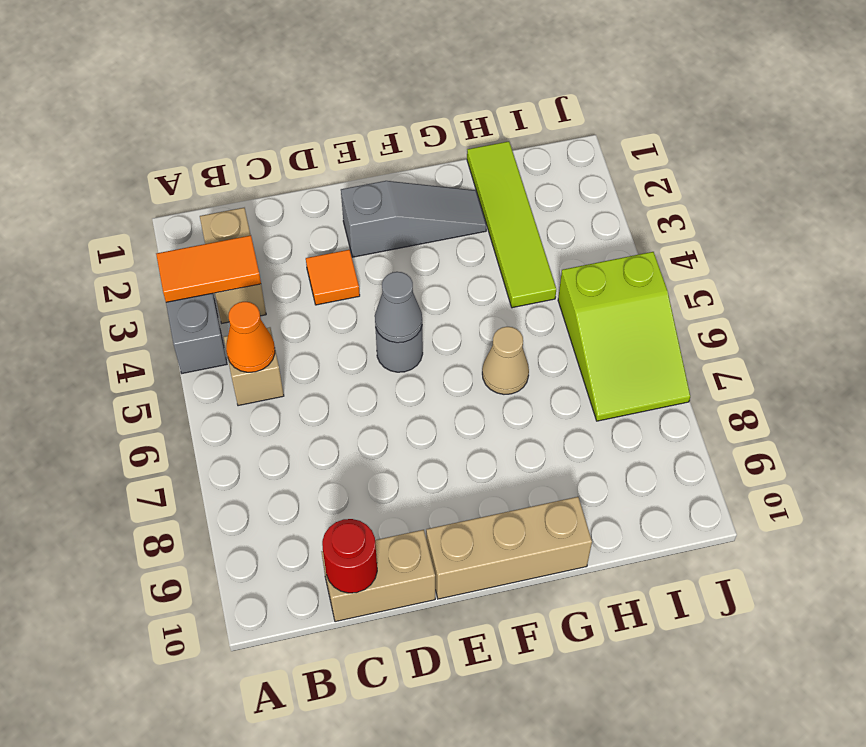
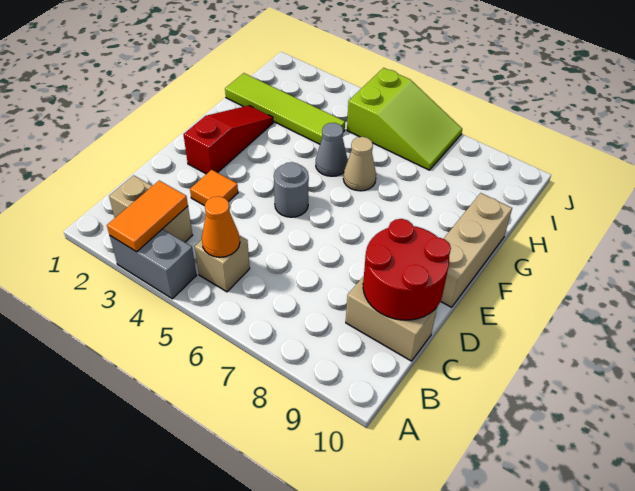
tan brick C10:D10 level 1 -> tan brick C9:C10 level 1
red round brick C10 level 2 -> red round brick C9:D10 level 2
grey slope E2:G2 level 1 top E -> red slope E2:G2 level 1 top E
grey cone E5 level 2 -> grey cone G5 level 1

